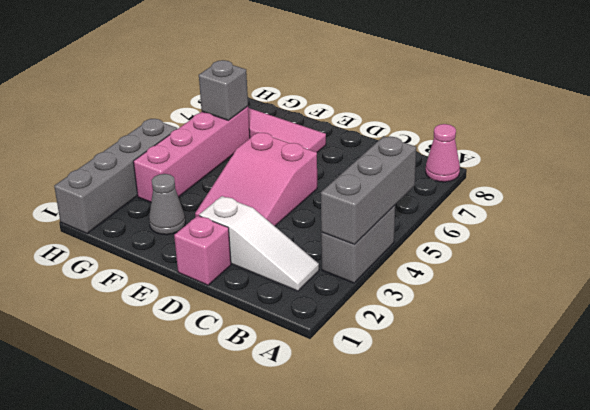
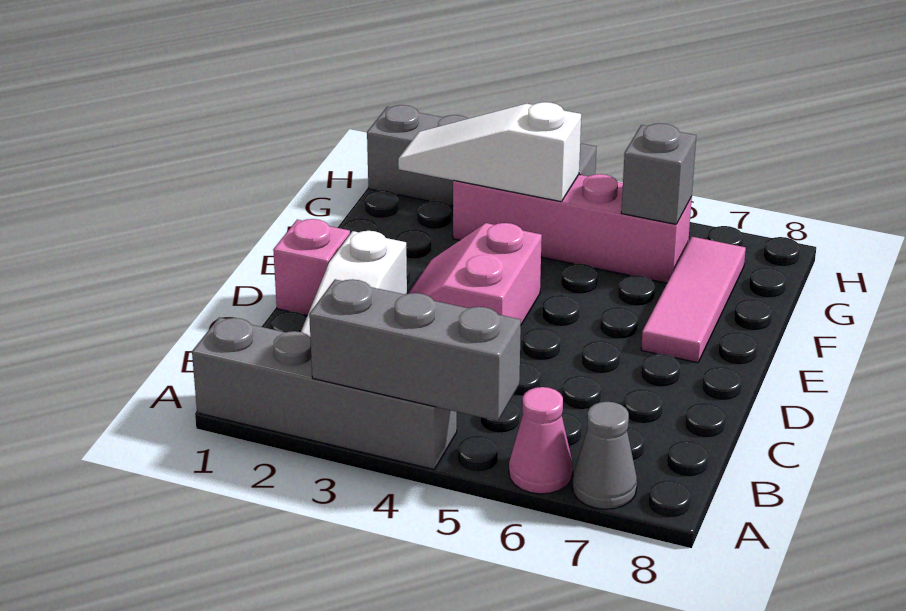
grey brick A3:A4 level 1 -> grey brick A1:A4 level 1
pink cone A8 level 1 -> pink cone A6 level 1
pink slope D3:E5 level 1 top 5 -> pink slope D3:E4 level 1 top 4
grey cone F2 level 1 -> grey cone A7 level 1
none -> white slope G2:G4 level 2 top 4

